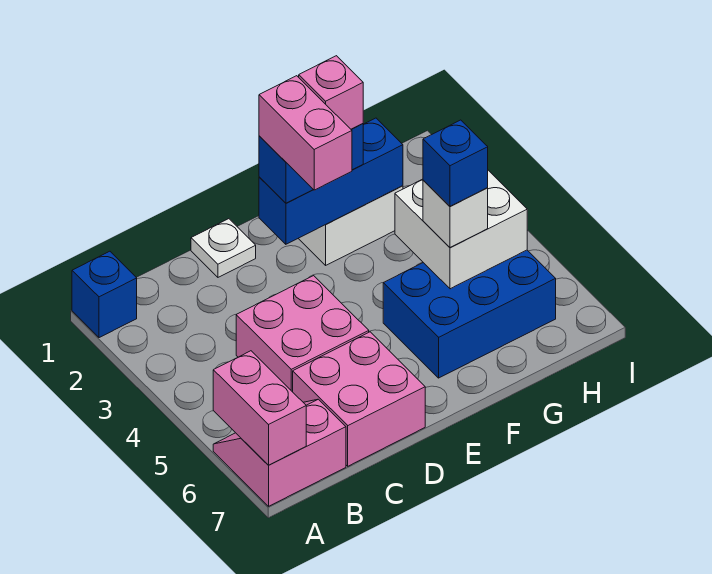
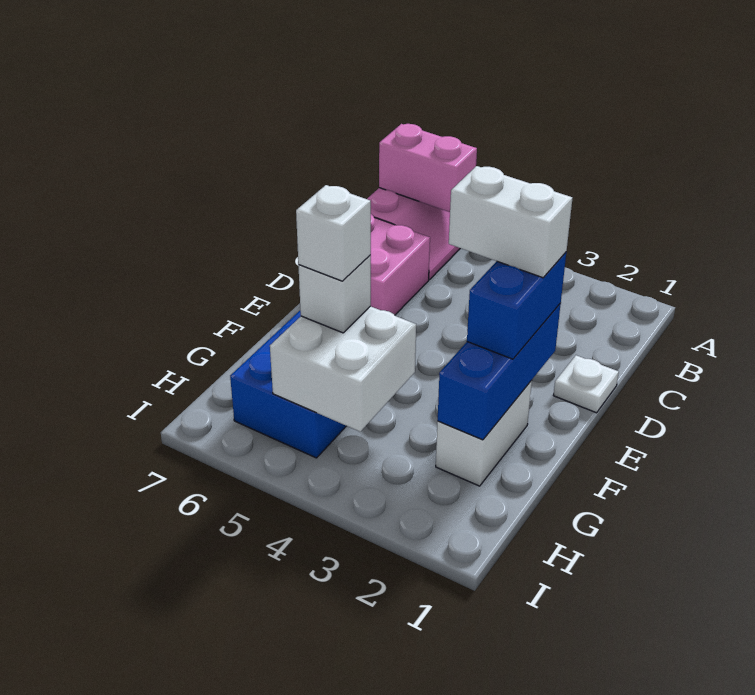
blue brick A1 level 1 -> none
pink brick C4:D5 level 1 -> none
pink brick E2:E3 level 4 -> white brick E2:E3 level 4
pink brick F2 level 4 -> none
blue brick G5 level 4 -> white brick G5 level 4

